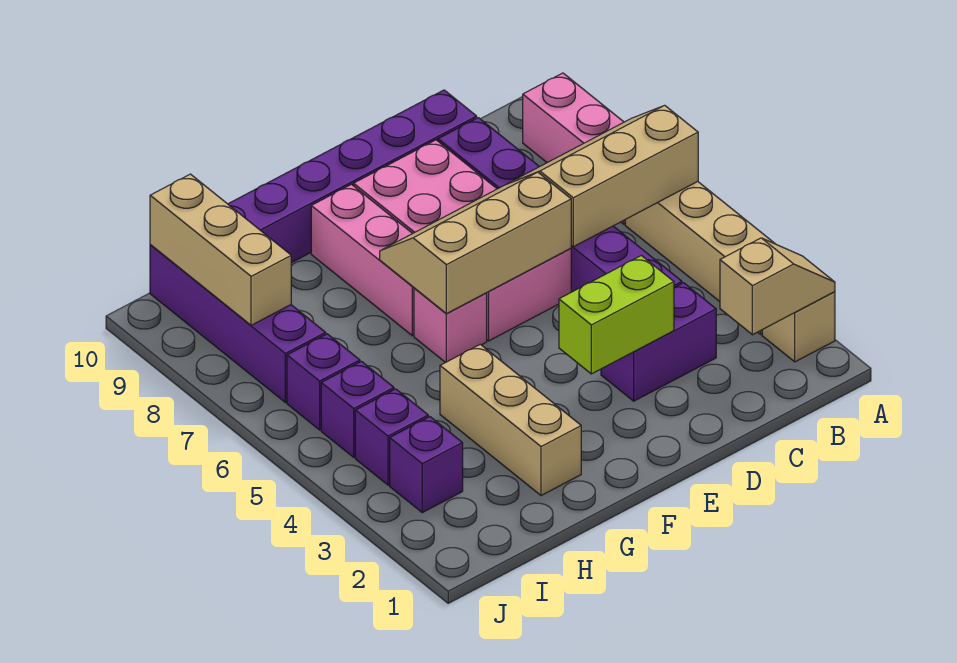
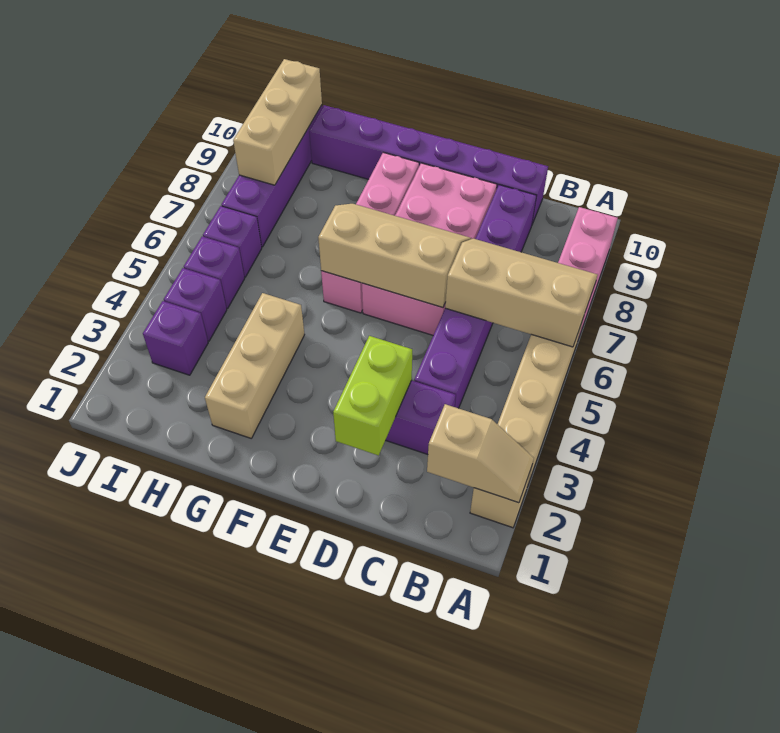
lime brick D3:E3 level 2 -> lime brick D2:D3 level 2

